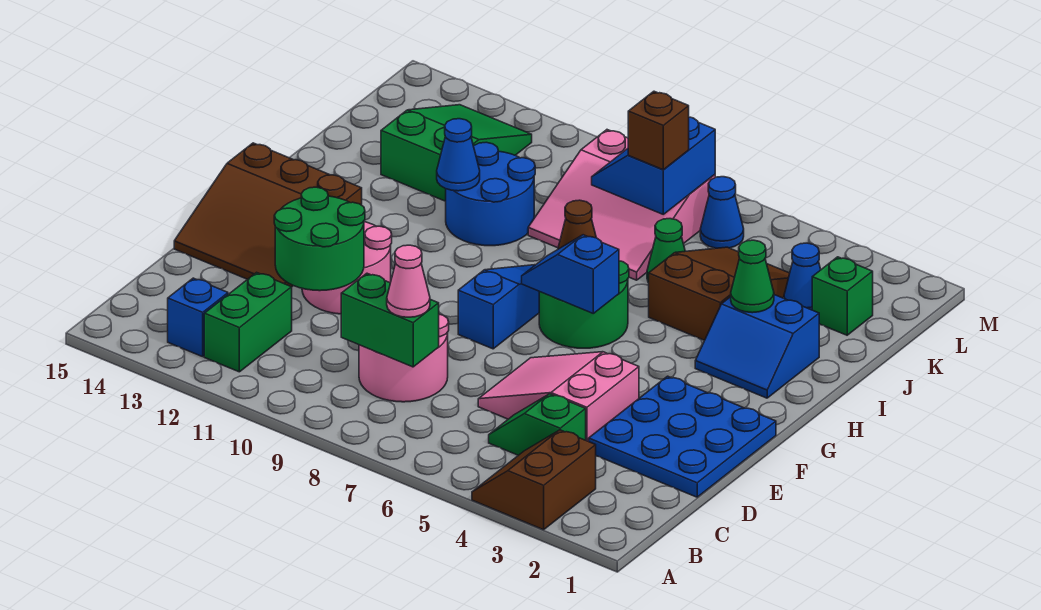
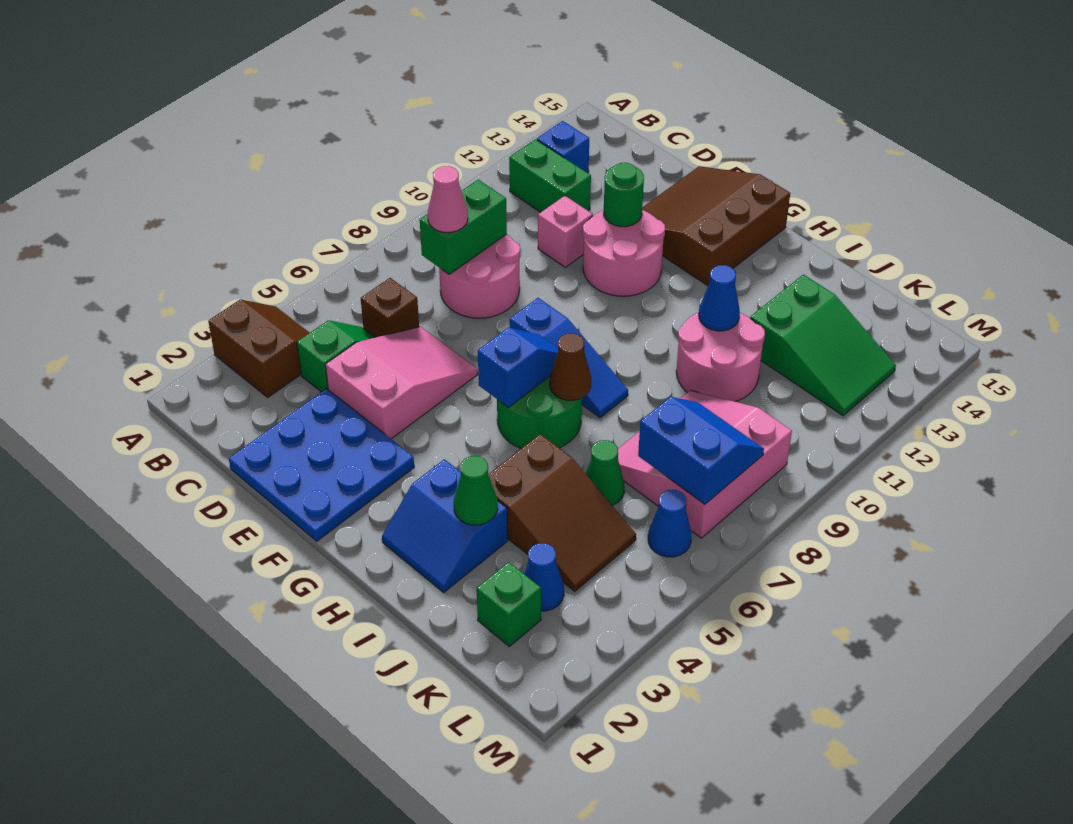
none -> pink brick D11 level 1
green round brick D11:E12 level 2 -> green round brick E12 level 2
blue slope H2:I3 level 1 top I -> blue slope H2:I3 level 1 top 3
blue round brick I10:J11 level 1 -> pink round brick I10:J11 level 1
brown brick K7 level 3 -> brown brick C6 level 1

